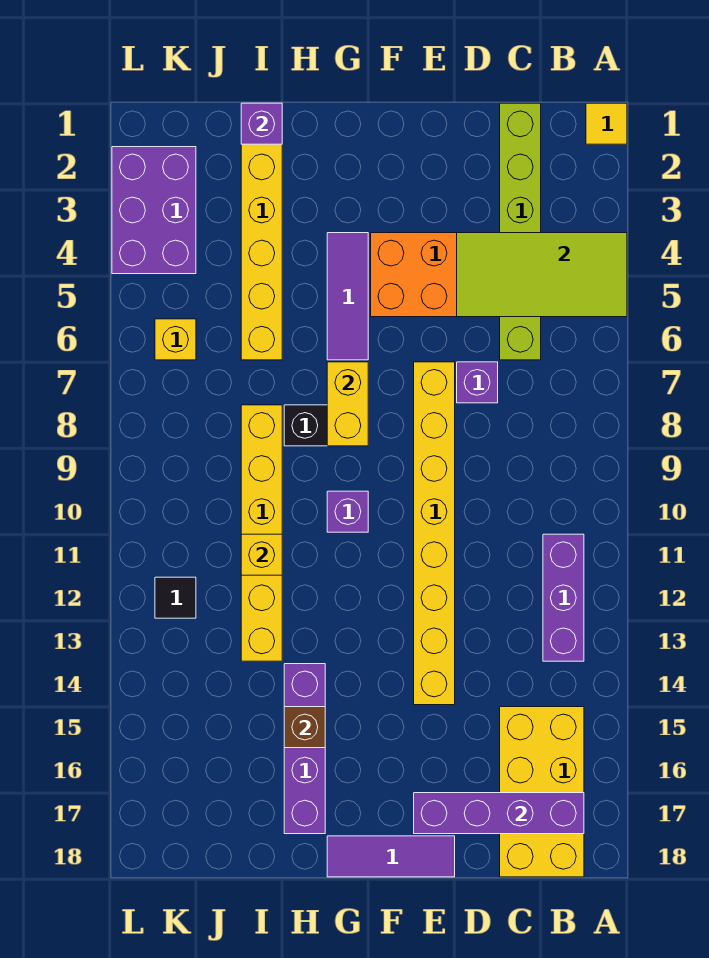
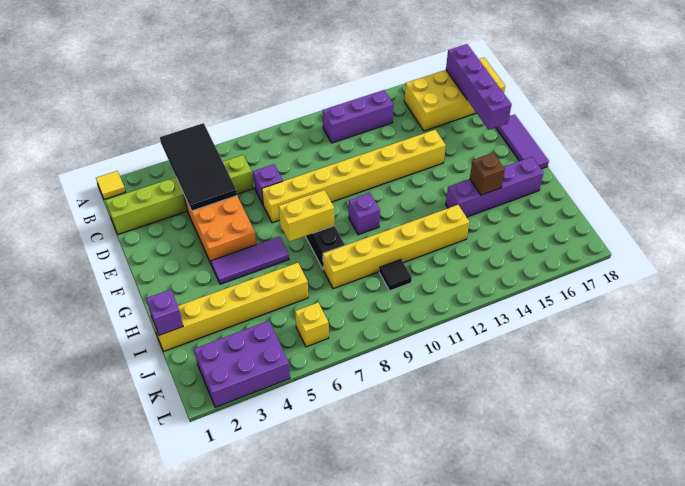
lime tile A4:D5 level 2 -> black tile A4:D5 level 2
yellow brick I11 level 2 -> none
black tile K12 level 1 -> black tile J10 level 1

